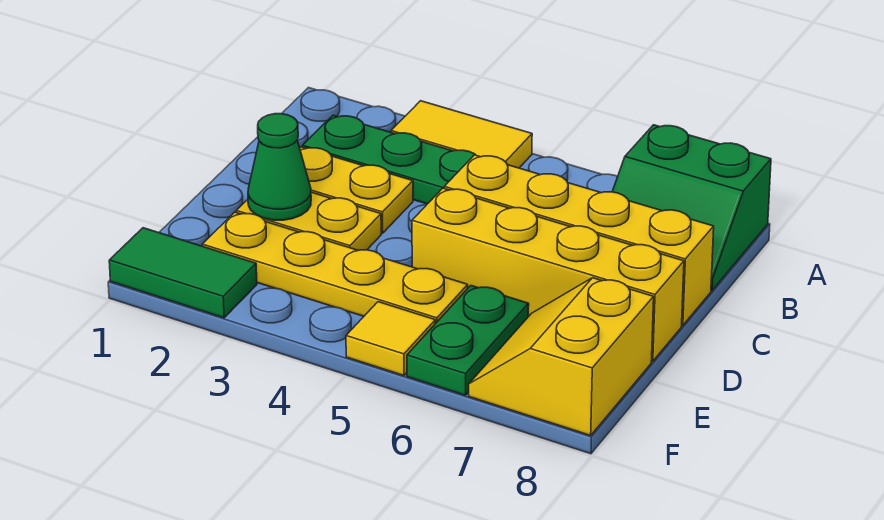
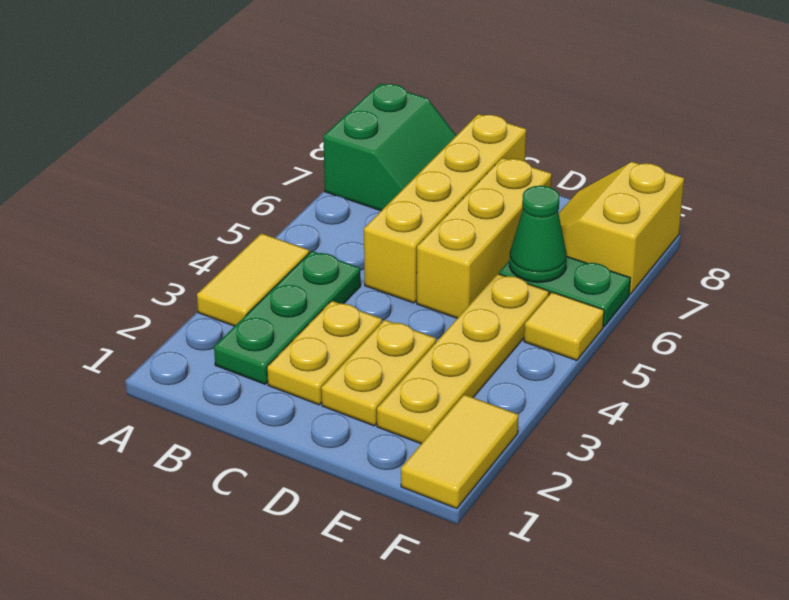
green cone D2 level 2 -> green cone E6 level 2
yellow brick D5:D8 level 1 -> yellow brick D5:D7 level 1
yellow slope E7:F8 level 1 top 8 -> yellow slope E7:F8 level 1 top F
green tile F1:F2 level 1 -> yellow tile F1:F2 level 1

